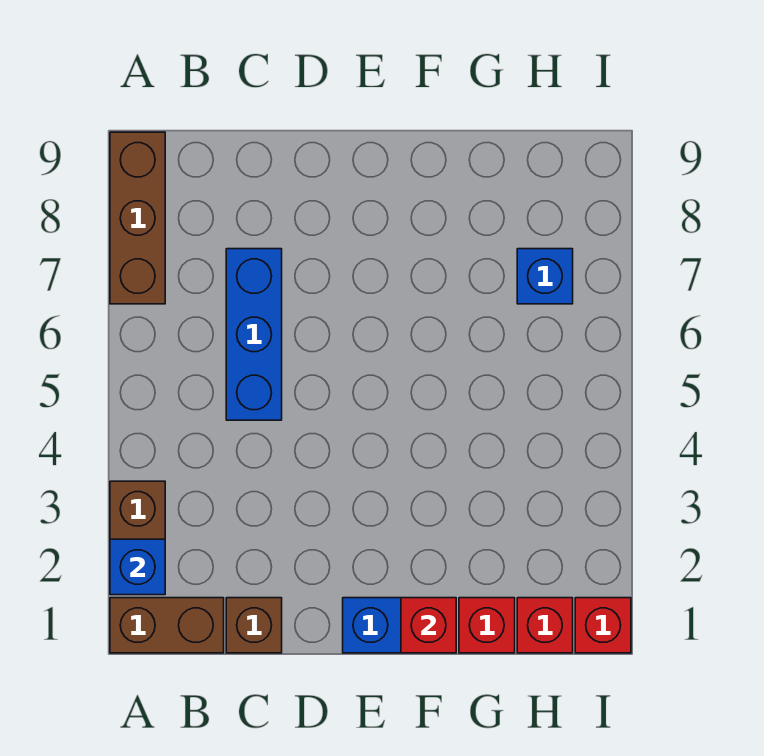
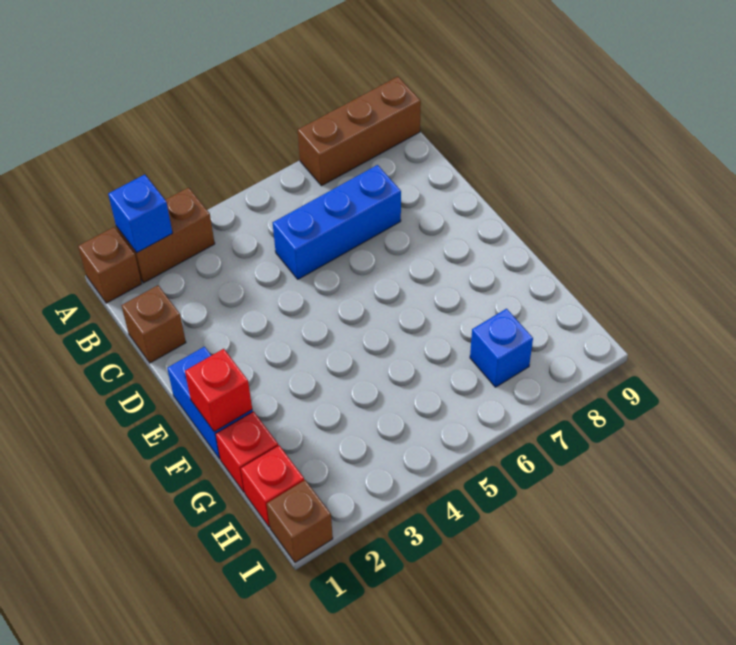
brown brick A1:B1 level 1 -> brown brick A1 level 1
red brick I1 level 1 -> brown brick I1 level 1

